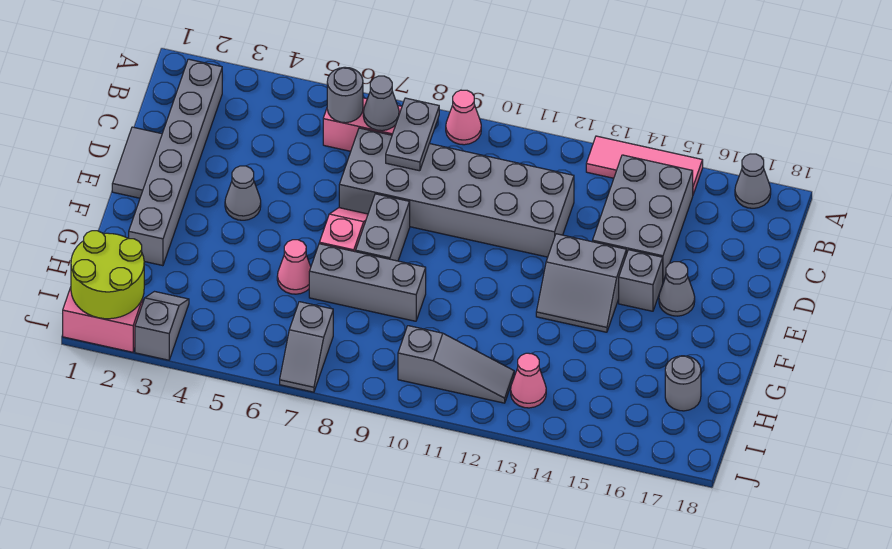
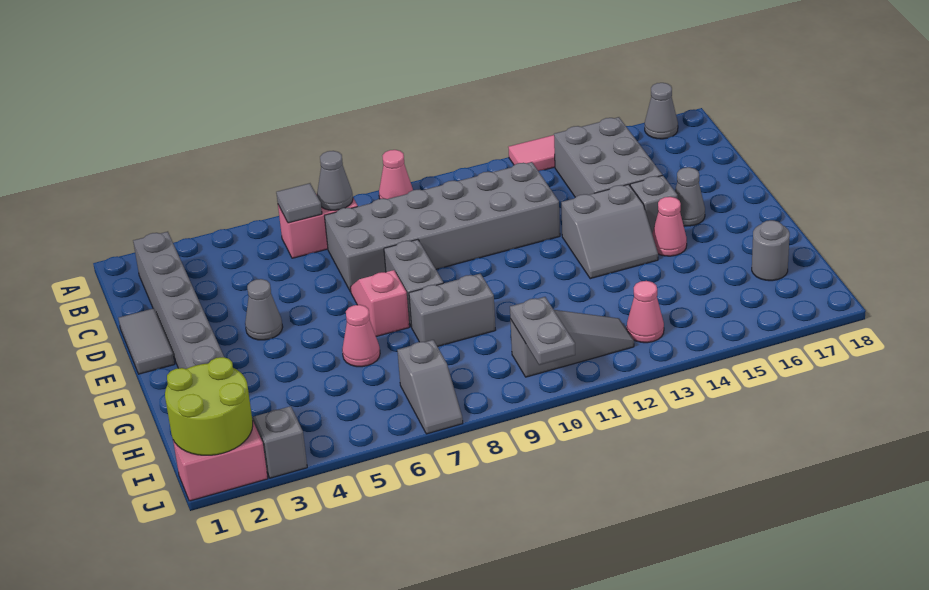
grey round brick B6 level 2 -> grey tile B6 level 2
grey plate B8:C8 level 2 -> grey plate I10:J10 level 2
none -> pink cone F15 level 1
grey brick G7:G9 level 1 -> grey brick G8:G9 level 1

